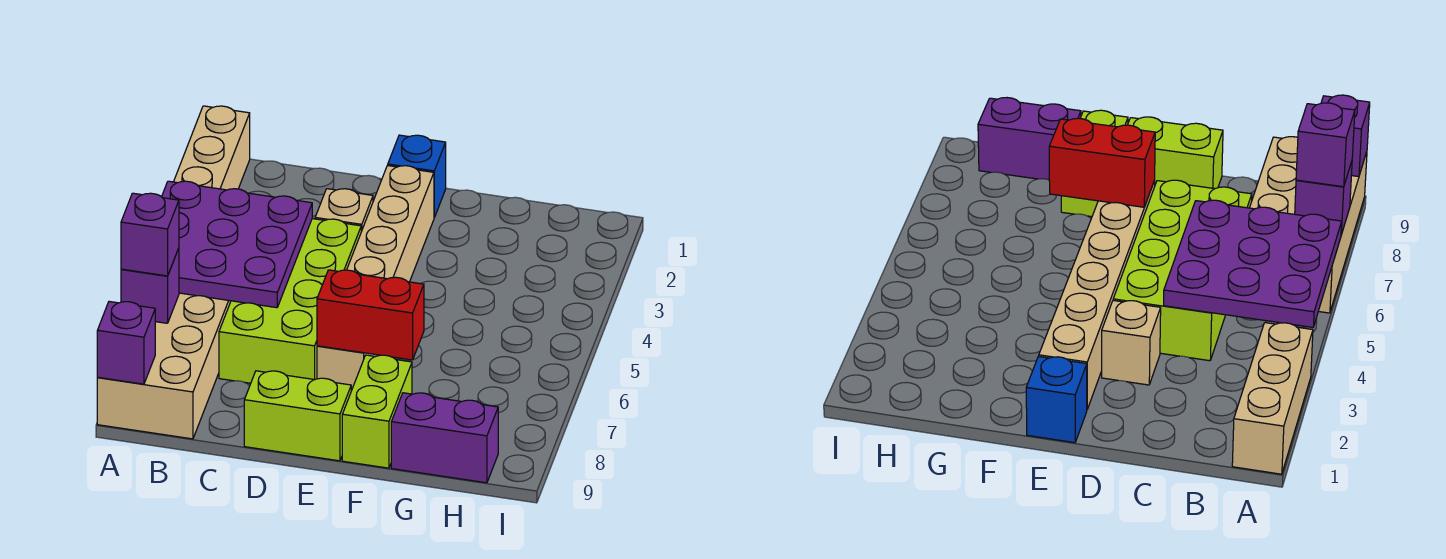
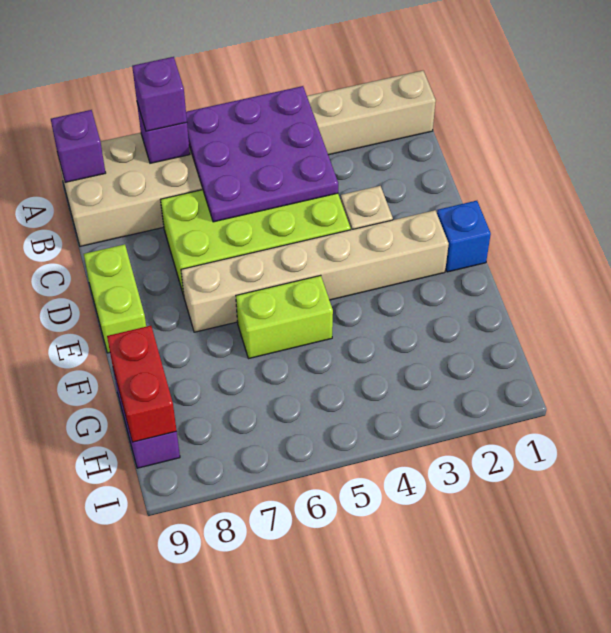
red brick E7:F7 level 2 -> red brick G9:H9 level 2
lime brick F8:F9 level 1 -> lime brick F5:F6 level 1

